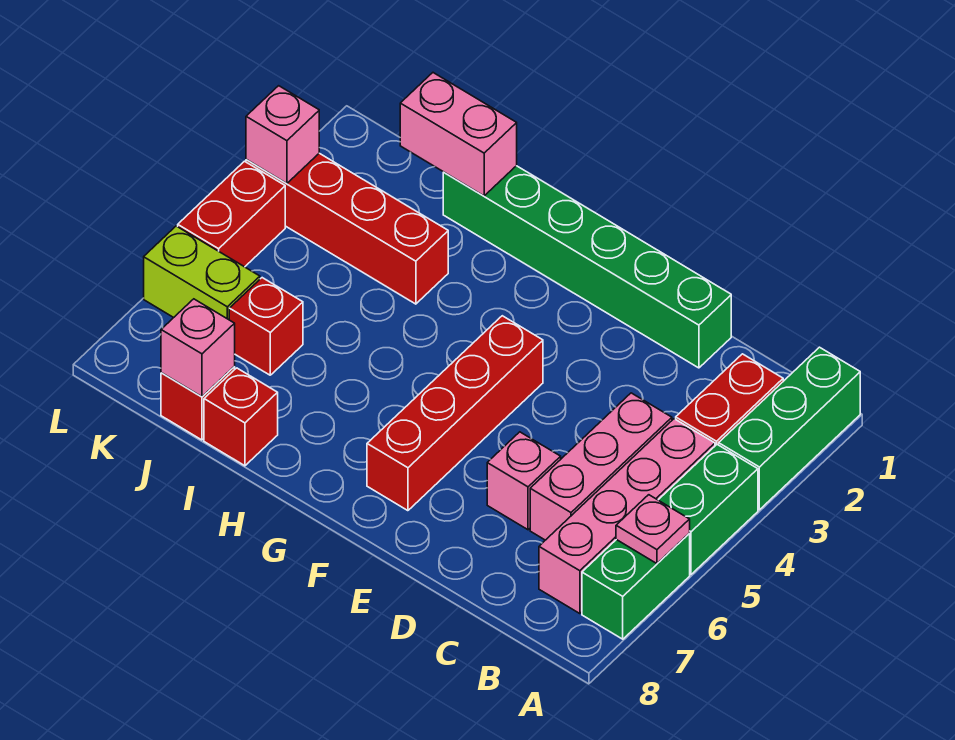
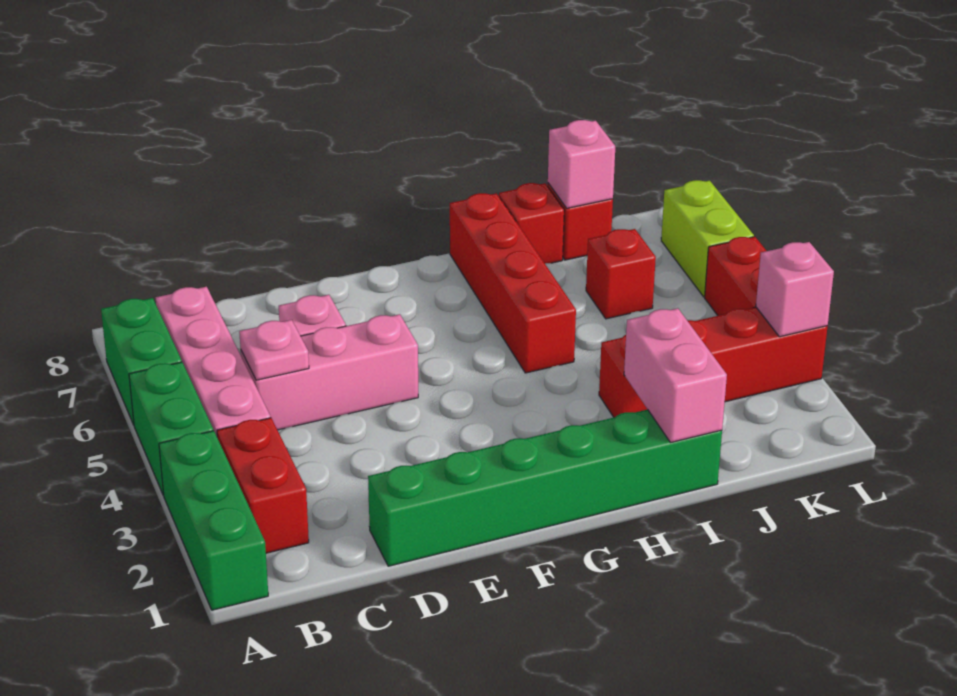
pink plate A6 level 2 -> pink plate C5 level 2
pink brick C4:C6 level 1 -> pink brick C5:E5 level 1
red brick F4:F7 level 1 -> red brick H5:H8 level 1
pink brick I1:J1 level 2 -> pink brick I1:I2 level 2
lime brick K6:L6 level 1 -> lime brick L6:L7 level 1

